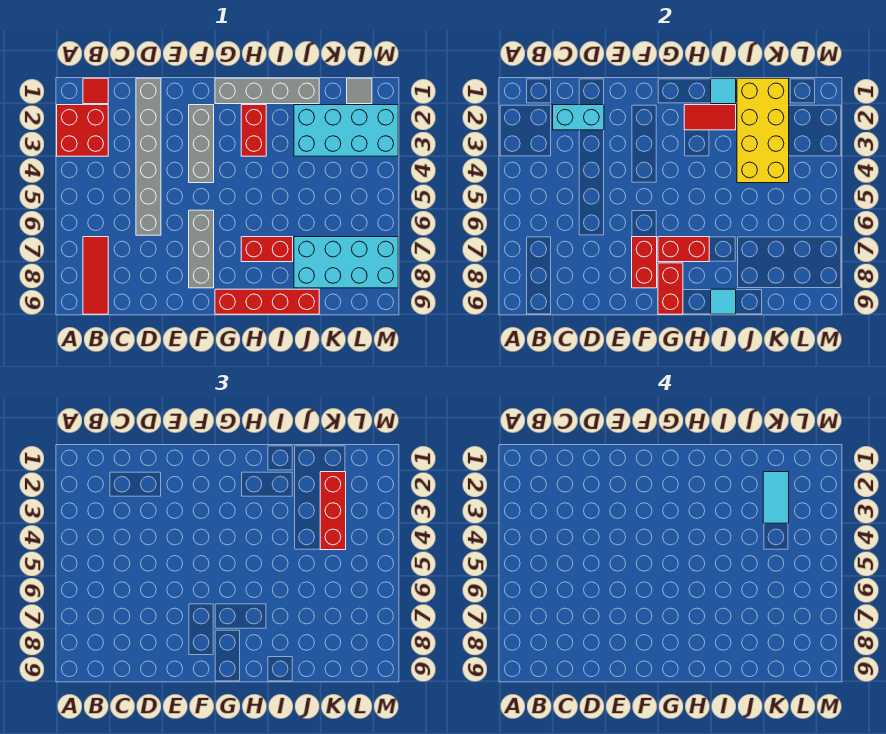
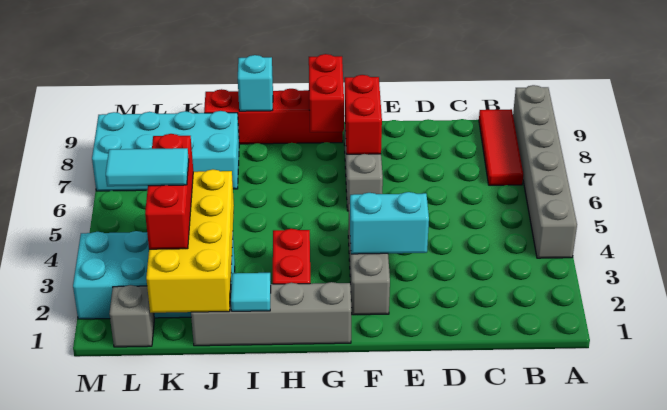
red brick A2:B3 level 1 -> none
red tile B1 level 1 -> none
cyan brick C2:D2 level 2 -> cyan brick E3:F3 level 2
grey brick D1:D6 level 1 -> grey brick A4:A9 level 1
red brick G7:H7 level 2 -> none
red tile H2:I2 level 2 -> none
red brick H7:I7 level 1 -> none
cyan tile I9 level 2 -> cyan brick I9 level 2
cyan tile K2:K3 level 4 -> cyan tile K3:L3 level 4
grey tile L1 level 1 -> grey brick L1 level 1

